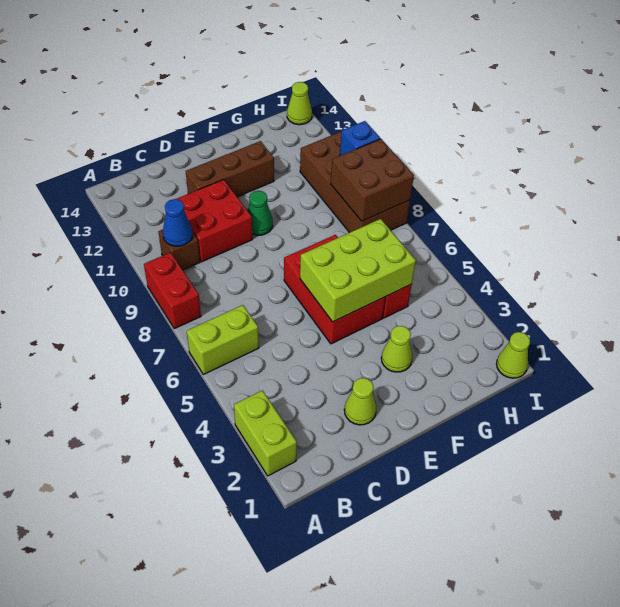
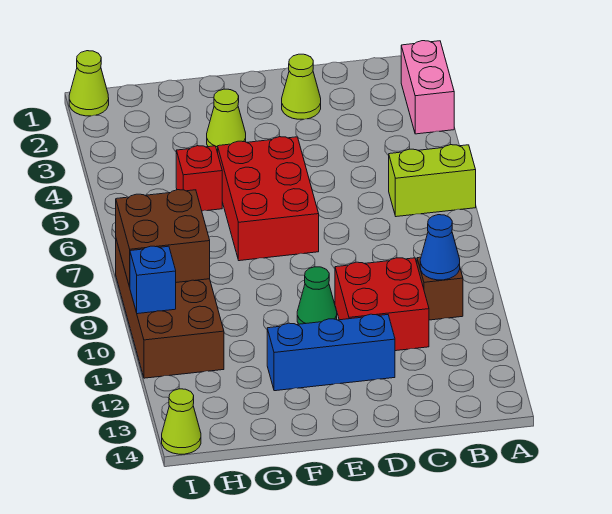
lime brick A2:A3 level 1 -> pink brick A2:A3 level 1
red brick A8:A9 level 1 -> none
brown brick D12:F12 level 1 -> blue brick D12:F12 level 1
lime brick E5:G6 level 2 -> none

